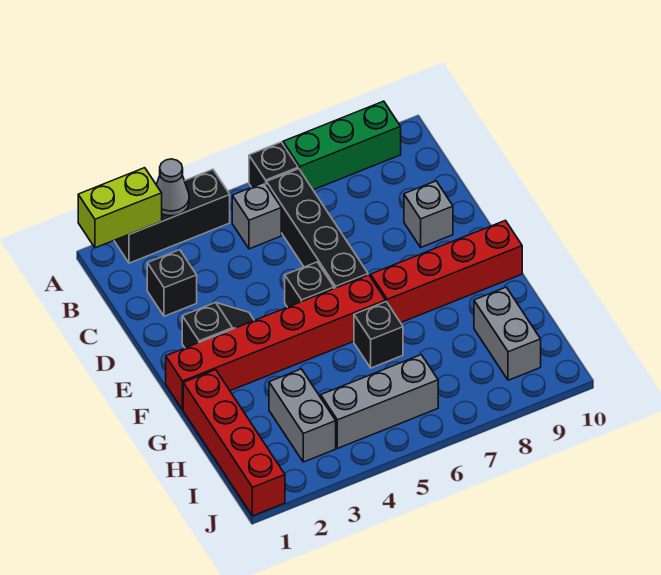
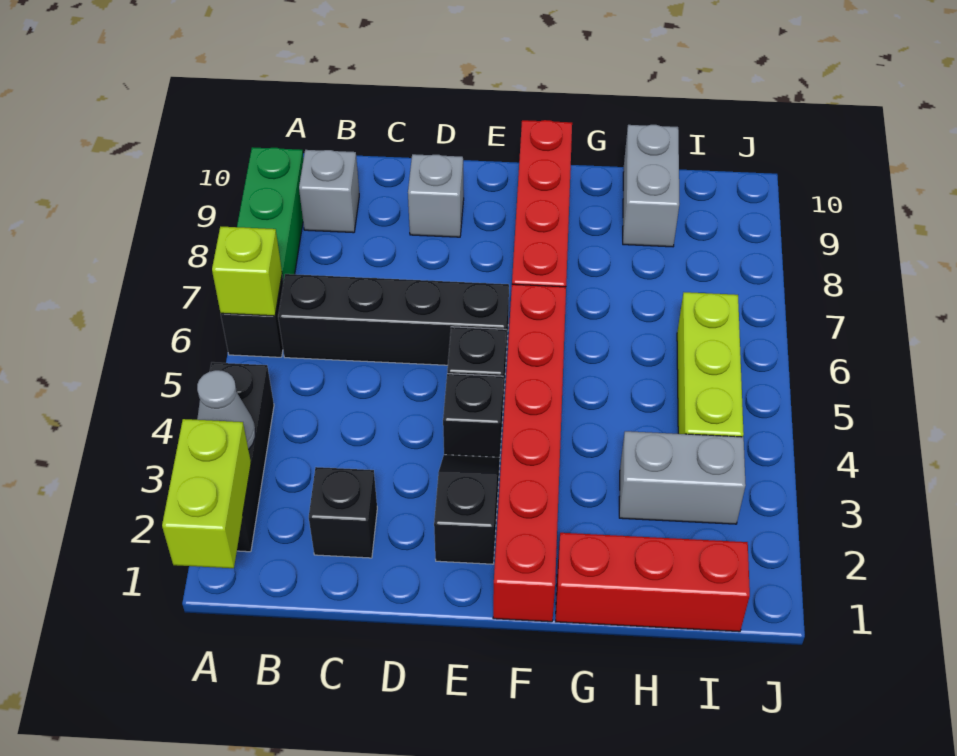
none -> lime brick A6 level 2
grey brick B5 level 1 -> grey brick B9 level 1
red brick G1:J1 level 1 -> red brick G1:I1 level 1
black brick G6 level 1 -> black brick E4 level 1
grey brick H9:I9 level 1 -> grey brick H9:H10 level 1
grey brick I4:I6 level 1 -> lime brick I4:I6 level 1

